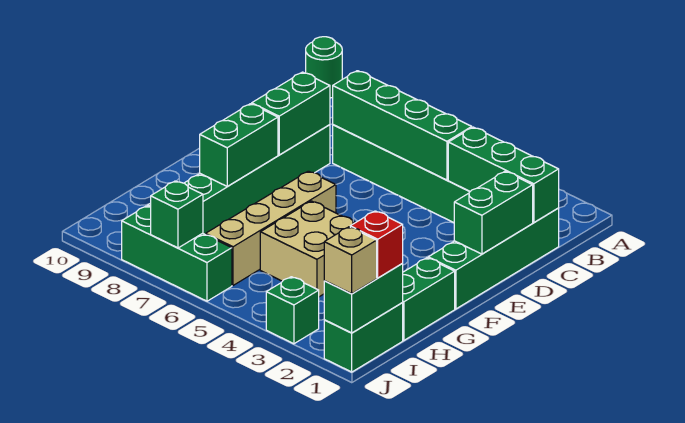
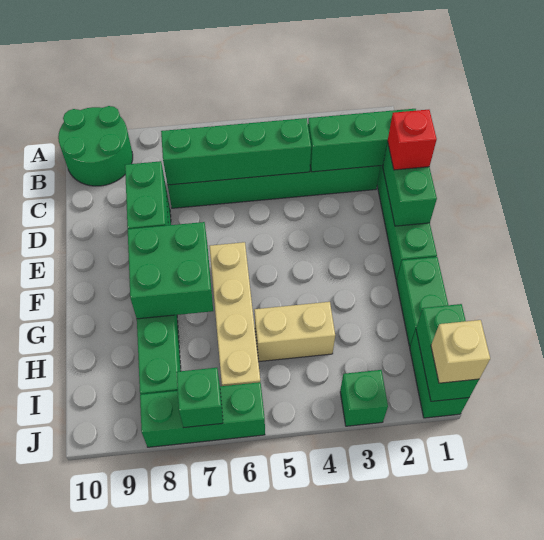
green round brick A10 level 1 -> green round brick A9:B10 level 1
green brick F8:G8 level 2 -> green brick F7:G8 level 2
tan brick G4:H5 level 1 -> tan brick H4:H5 level 1
red brick I1 level 3 -> red brick D1 level 3

